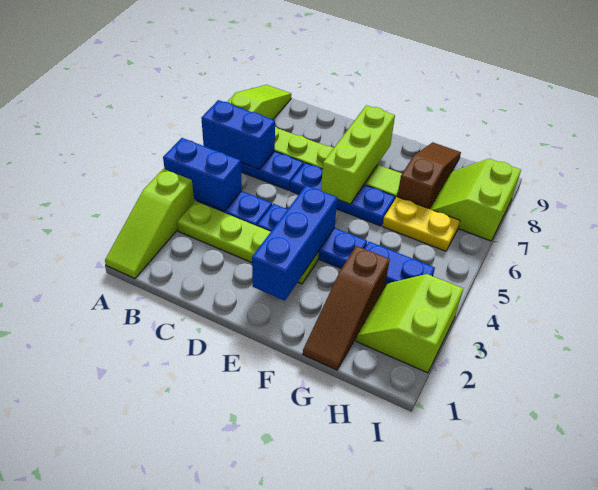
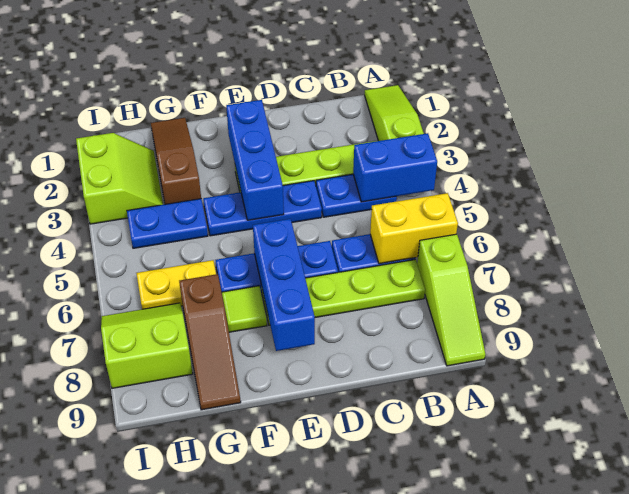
blue brick A6:B6 level 2 -> yellow brick A6:B6 level 2
lime brick E6:E8 level 2 -> blue brick E6:E8 level 2
lime slope H7:I8 level 1 top I -> lime slope H7:I8 level 1 top 8

